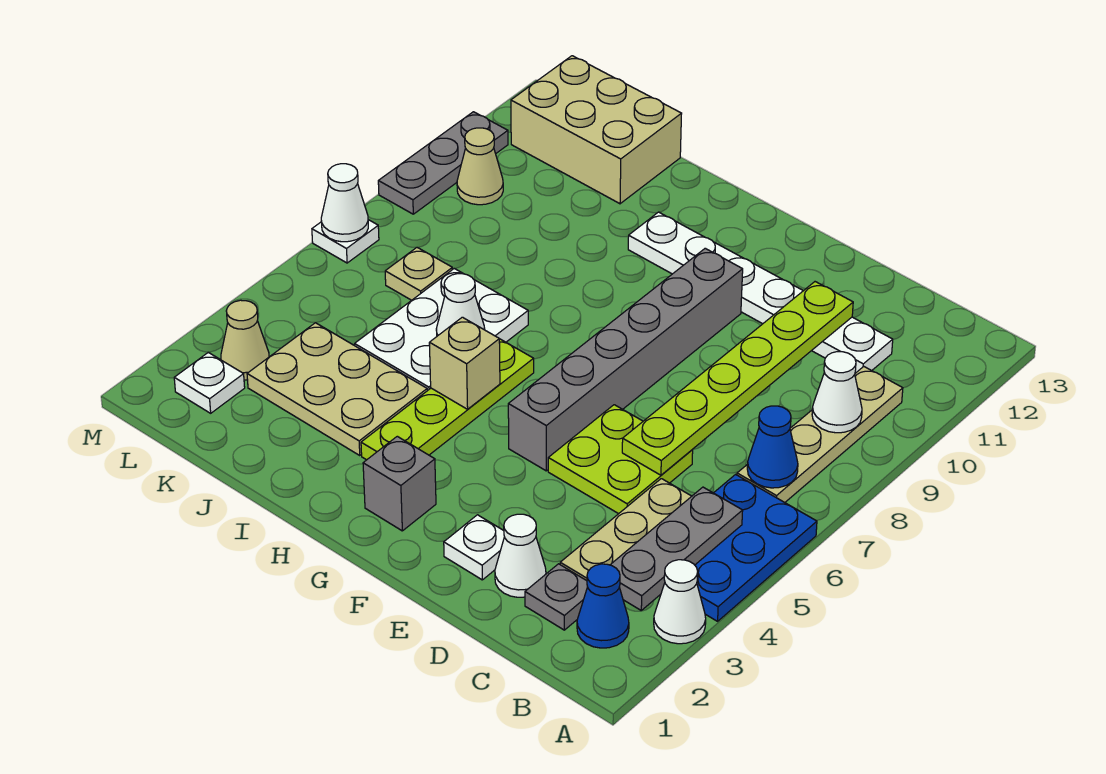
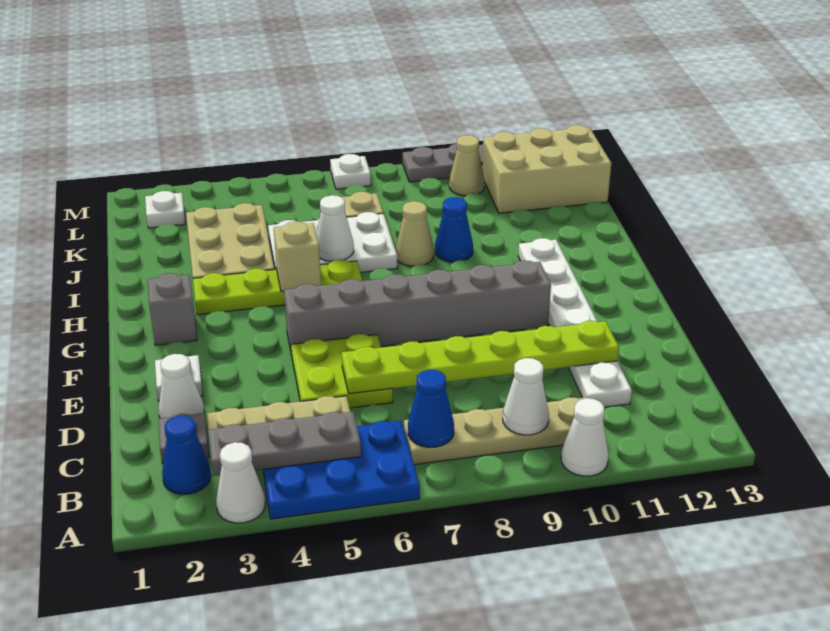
none -> blue cone I9 level 1
tan brick J12:L13 level 1 -> tan brick K11:L13 level 1
tan cone L3 level 1 -> tan cone I8 level 1
white cone M7 level 2 -> white cone A10 level 1

